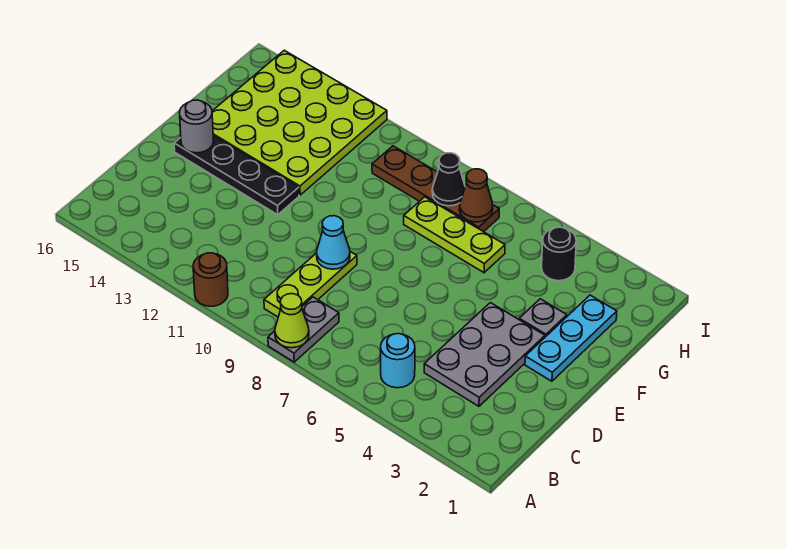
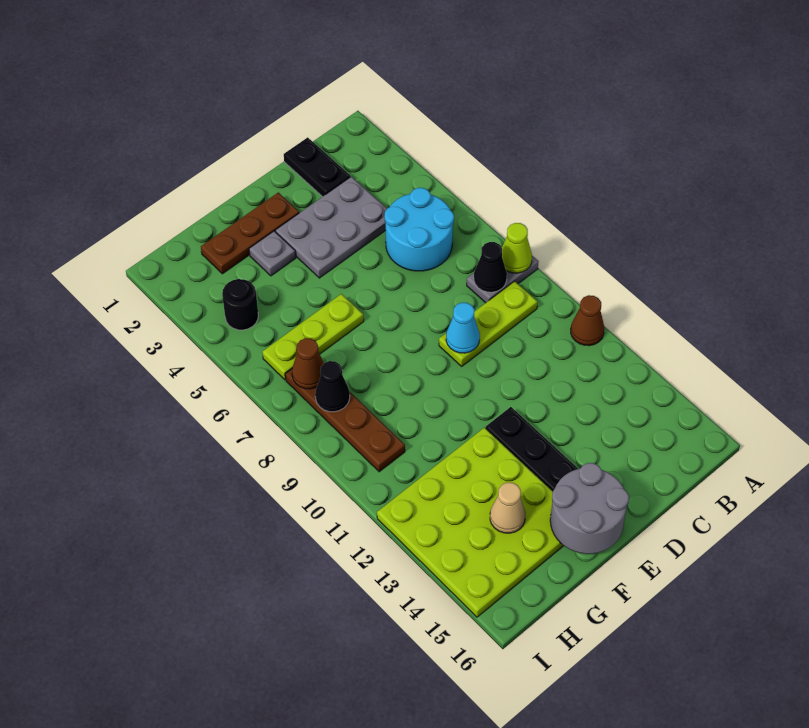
brown round brick A11 level 1 -> brown cone A11 level 1
cyan round brick B5 level 1 -> cyan round brick B5:C6 level 1
none -> black cone B8 level 2
none -> black plate C1:C2 level 1
cyan plate E2:G2 level 1 -> brown plate E2:G2 level 1
grey round brick E15 level 2 -> grey round brick E15:F16 level 2
lime plate G6:G8 level 1 -> lime plate F6:H6 level 1
none -> tan cone G14 level 2

